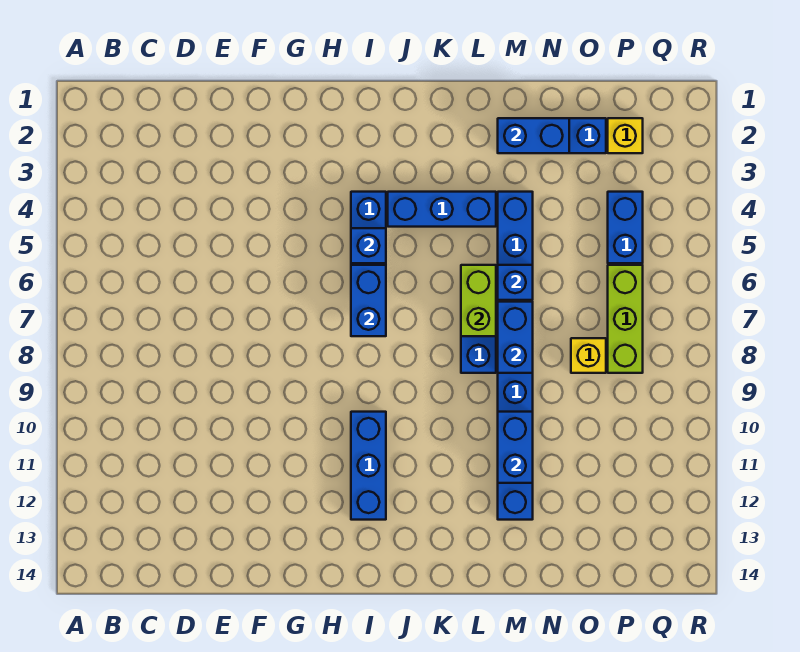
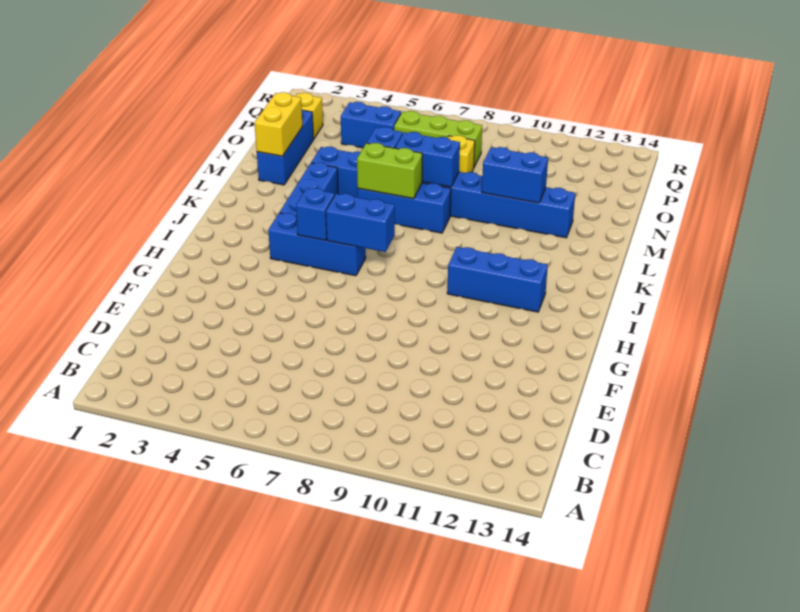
blue brick M2:N2 level 2 -> yellow brick M2:N2 level 2

